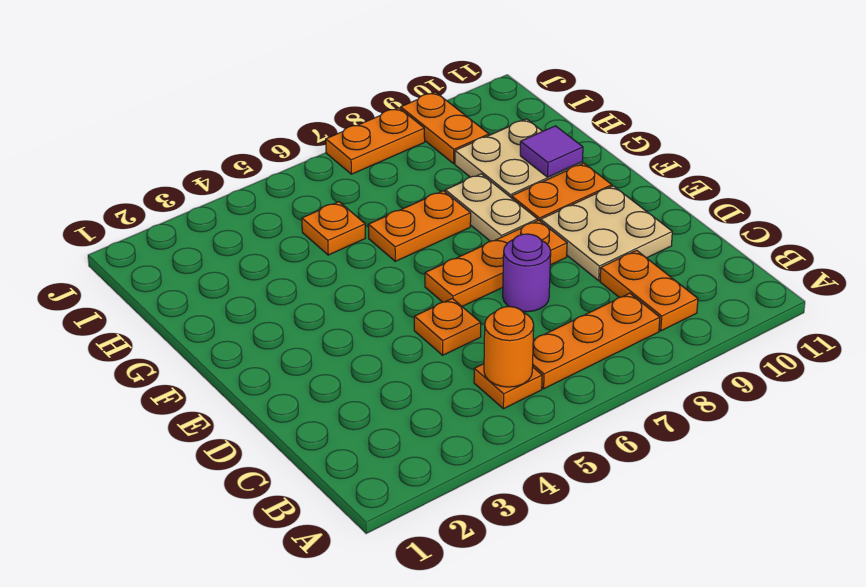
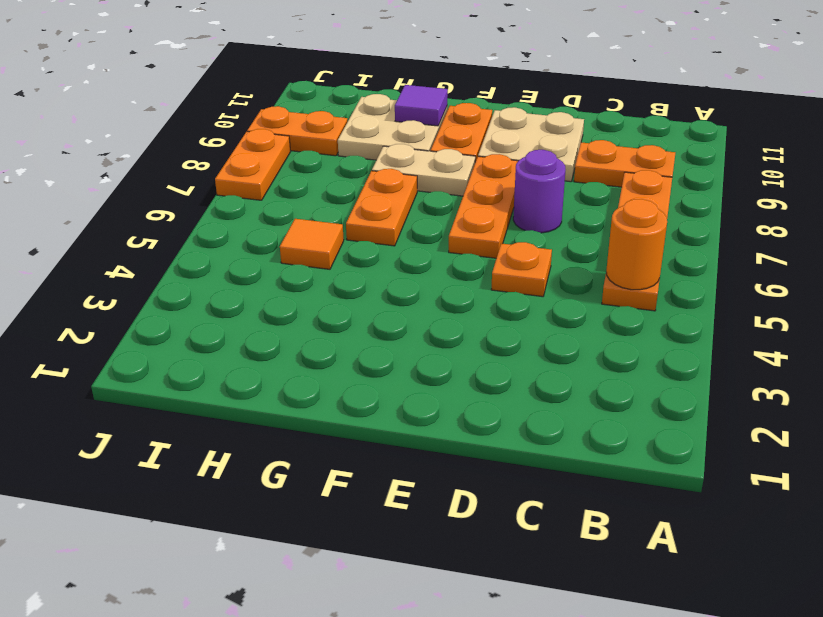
orange plate H5 level 1 -> orange tile H5 level 1

